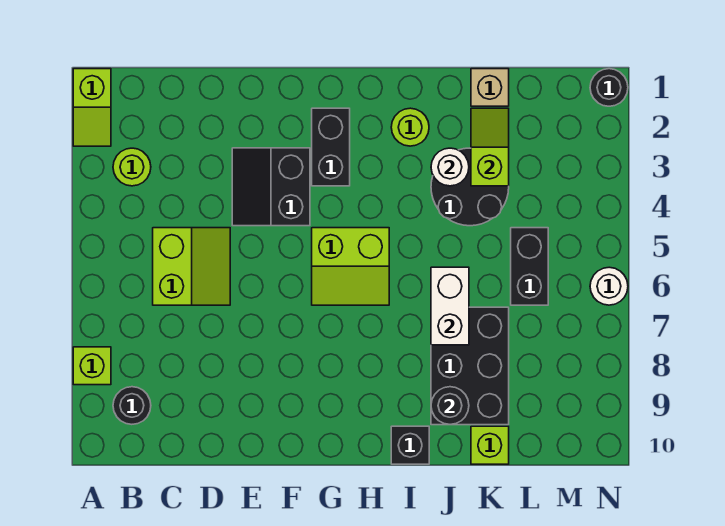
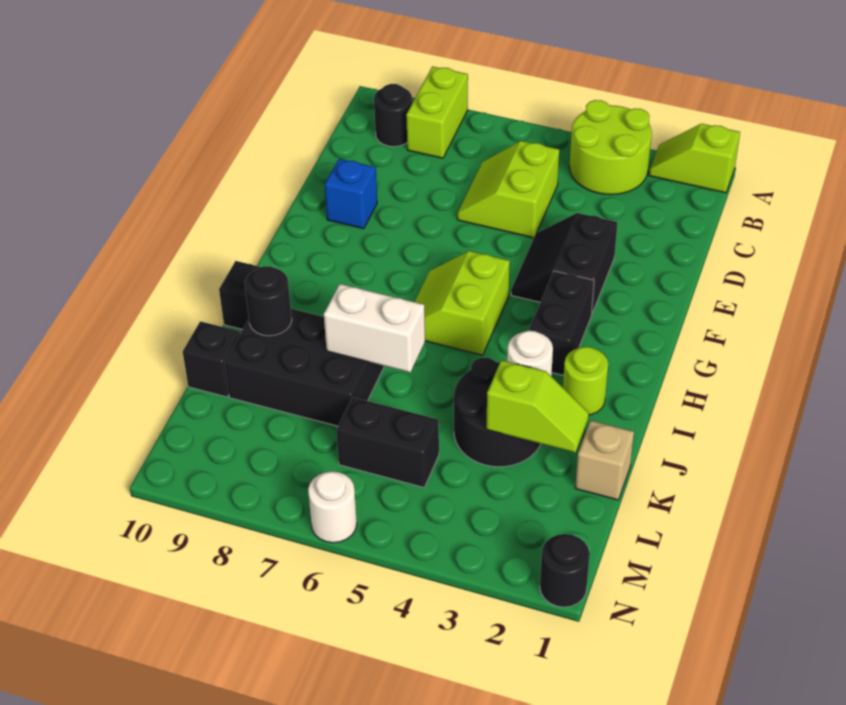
lime brick A8 level 1 -> lime brick A8:B8 level 1
lime round brick B3 level 1 -> lime round brick A3:B4 level 1
lime slope C5:D6 level 1 top C -> lime slope C5:D6 level 1 top 5
black slope E3:F4 level 1 top F -> black slope E3:F4 level 1 top 3
none -> blue brick E9 level 1
black brick G2:G3 level 1 -> black brick G3:H3 level 1
lime brick K10 level 1 -> black brick K10 level 1

